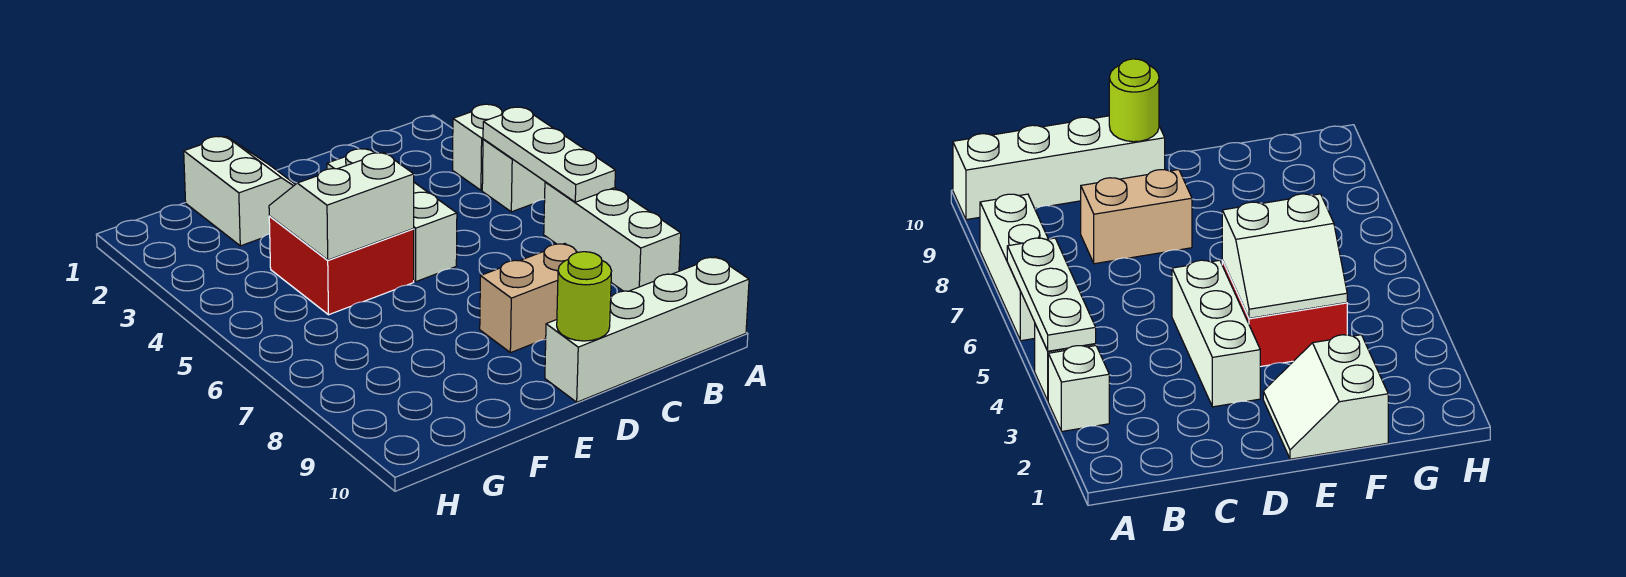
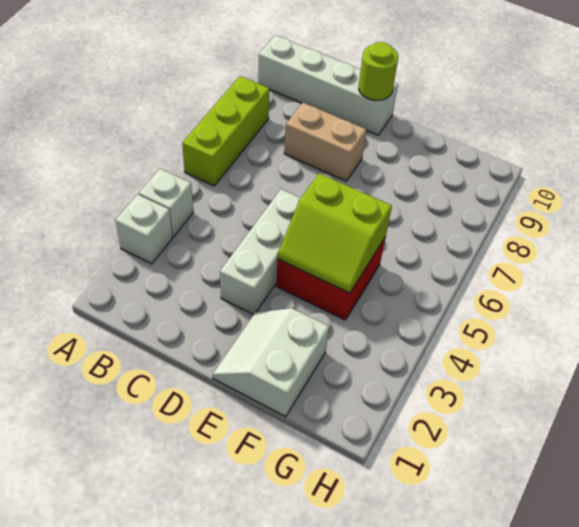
white plate A4:A6 level 2 -> none
white brick A6:A8 level 1 -> lime brick A6:A8 level 1
white slope E4:F5 level 2 top 5 -> lime slope E4:F5 level 2 top 5

